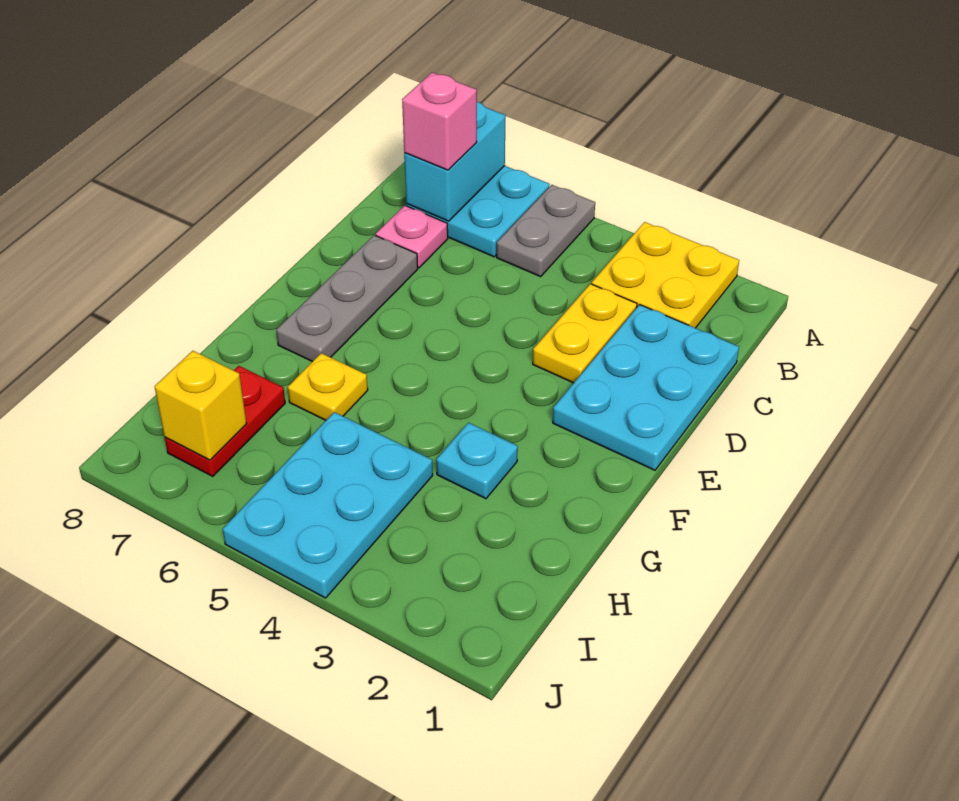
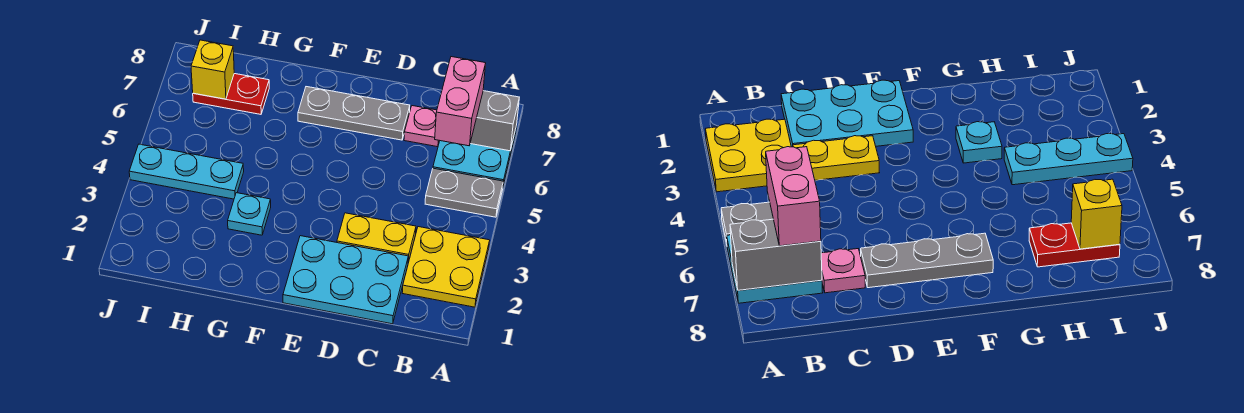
cyan brick A7:B7 level 2 -> grey brick A7:B7 level 2
pink brick B7 level 3 -> pink brick B6:B7 level 3
yellow plate G6 level 1 -> none
cyan plate H4:J5 level 1 -> cyan plate H4:J4 level 1

